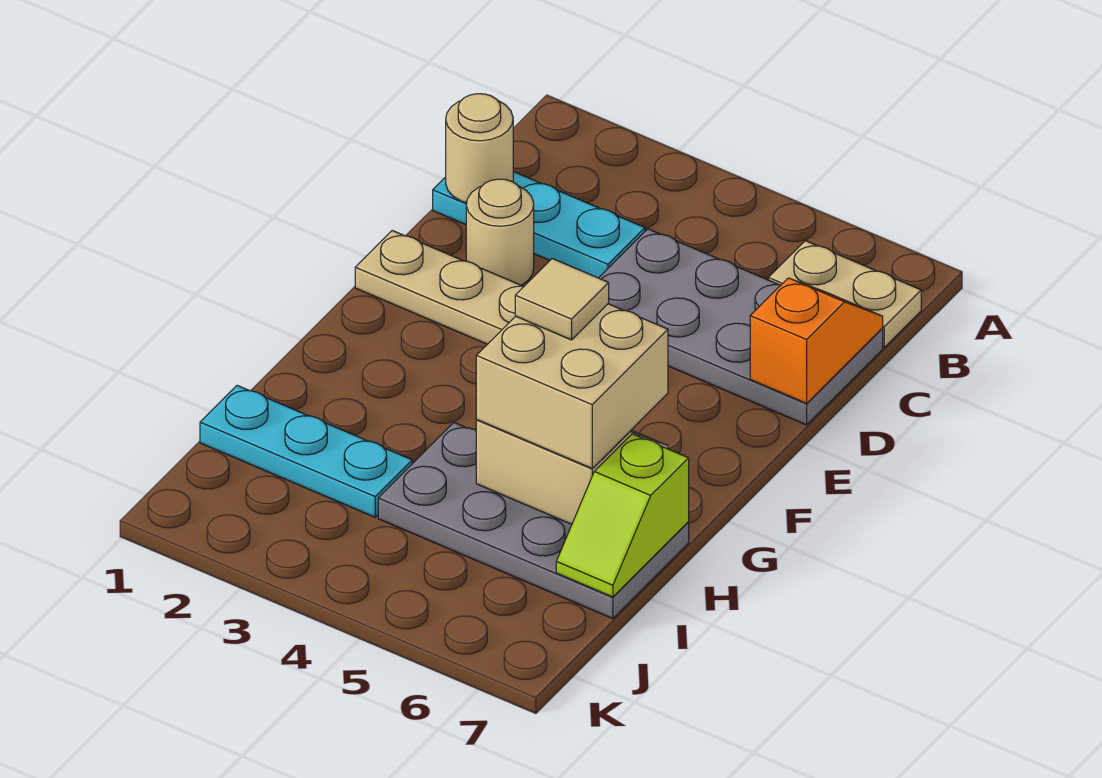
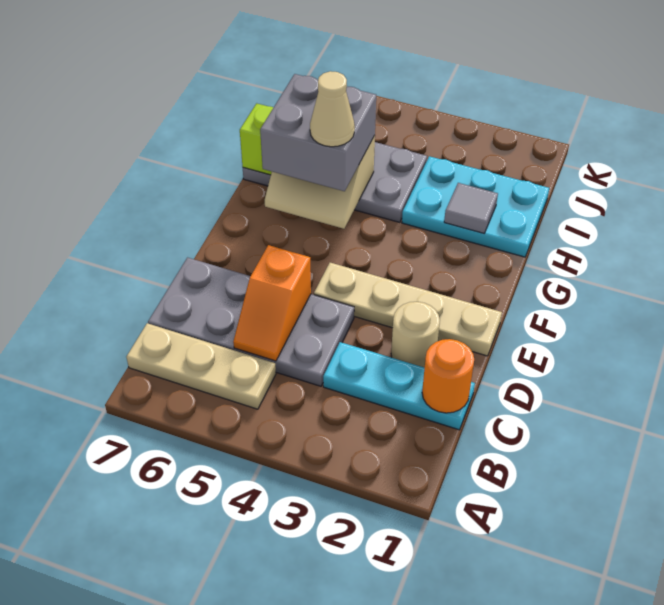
tan plate B6:B7 level 1 -> tan plate B5:B7 level 1
tan round brick C1 level 2 -> orange round brick C1 level 2
orange slope C7:D7 level 2 top D -> orange slope C5:D5 level 2 top D
tan brick G5:H6 level 3 -> grey brick G5:H6 level 3
tan tile G5 level 4 -> tan cone G5 level 4
none -> grey tile H2 level 2
cyan plate I1:I3 level 1 -> cyan plate H1:I3 level 1

